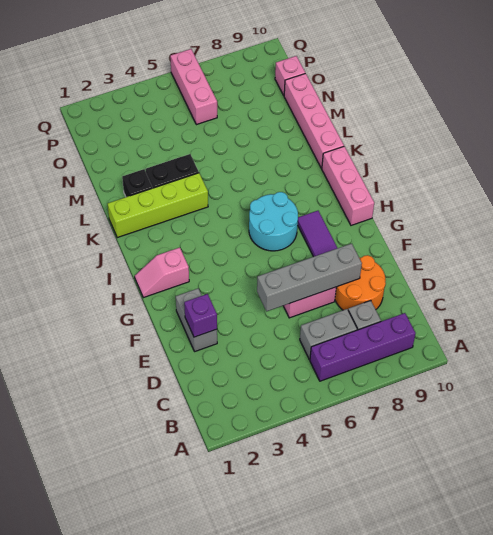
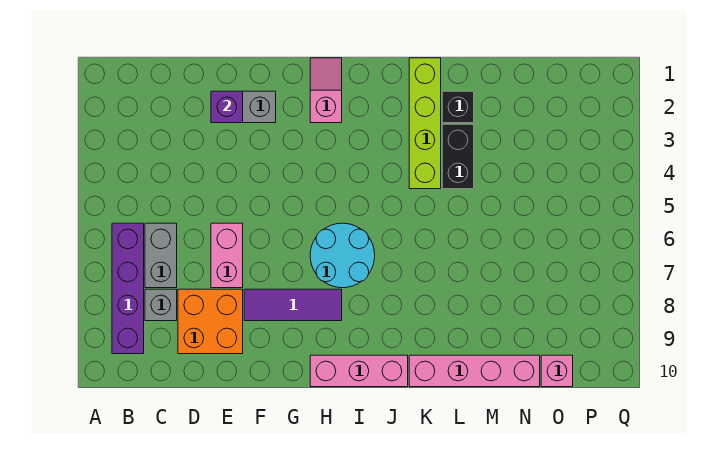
orange round brick D8:E9 level 1 -> orange brick D8:E9 level 1
grey brick E5:E8 level 2 -> none
pink brick O6:Q6 level 1 -> none

